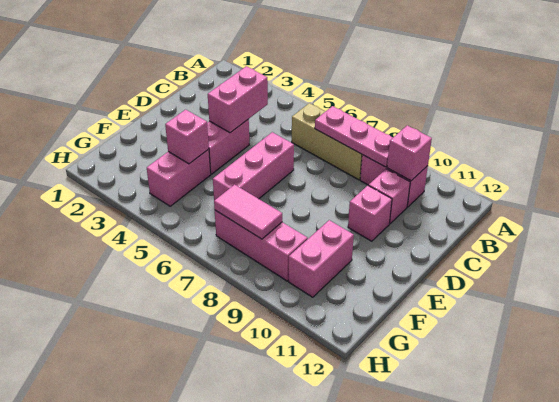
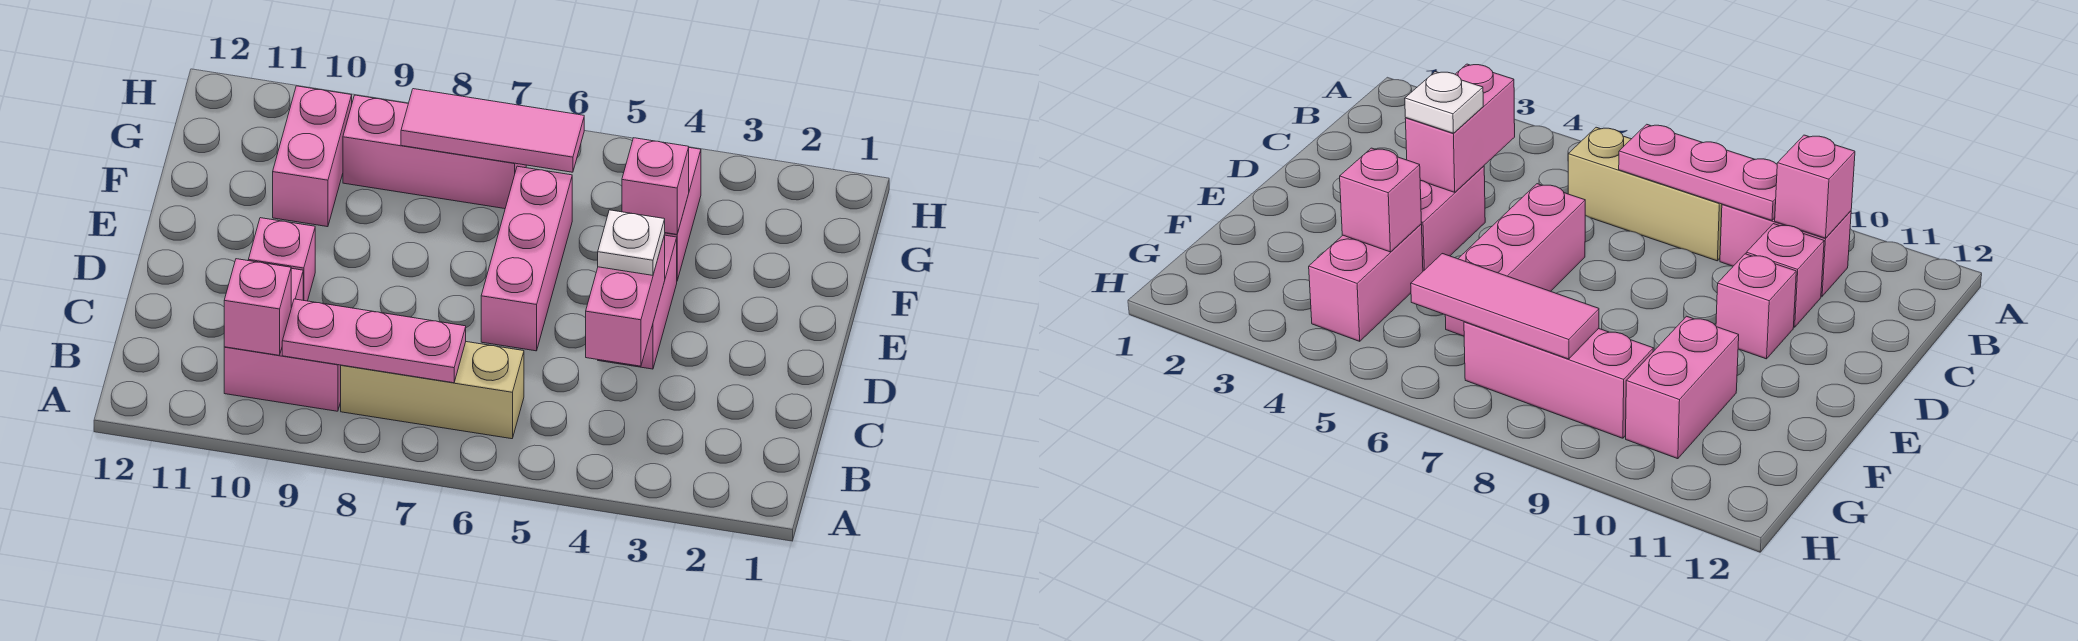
none -> white plate D4 level 3
pink tile G7:G8 level 2 -> pink tile G6:G8 level 2

